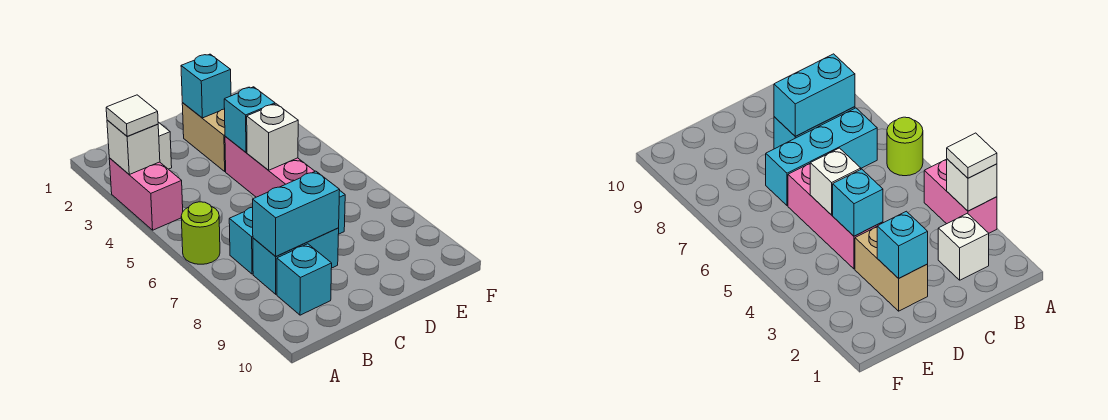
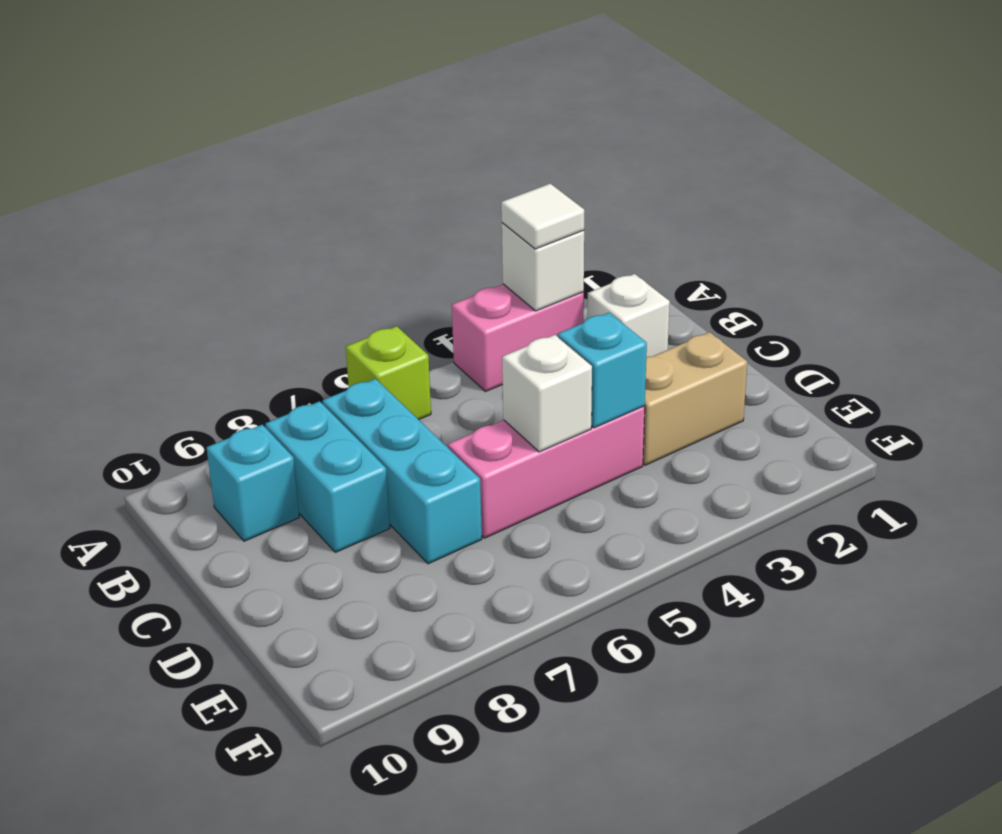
lime round brick A6 level 1 -> lime brick A6 level 1
cyan brick B8:C8 level 2 -> none
cyan brick D2 level 2 -> none

